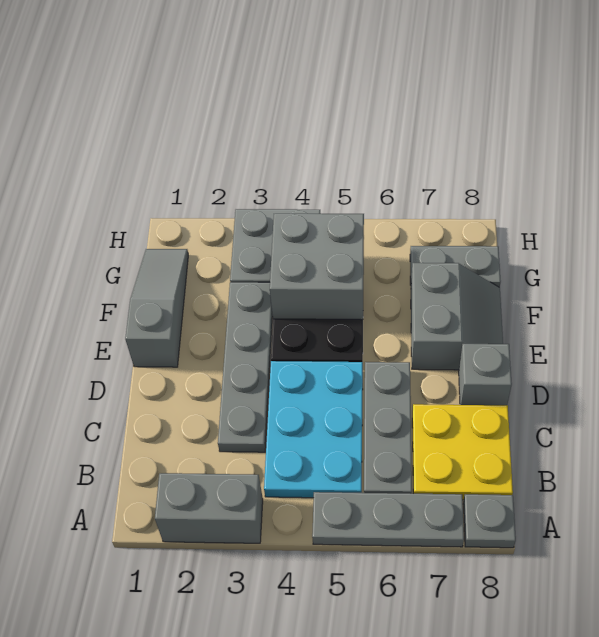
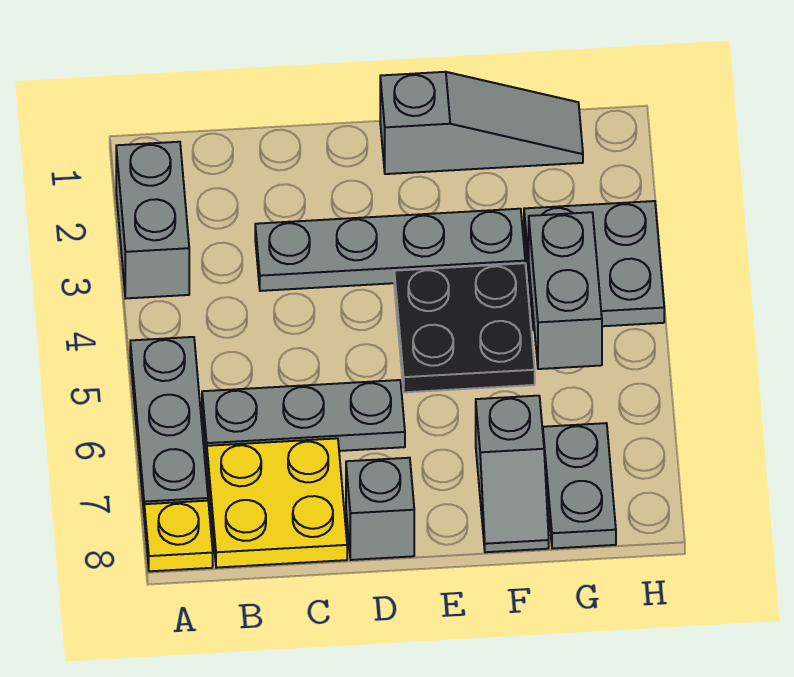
grey plate A8 level 1 -> yellow plate A8 level 1
cyan plate B4:D5 level 1 -> none
grey slope E7:F8 level 1 top 7 -> grey slope F7:F8 level 1 top 7
grey brick F4:G5 level 2 -> grey brick G4:G5 level 2

